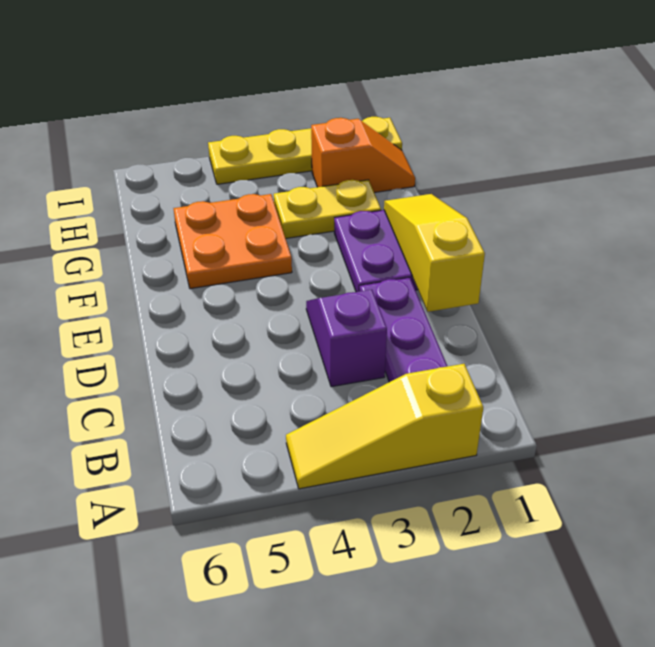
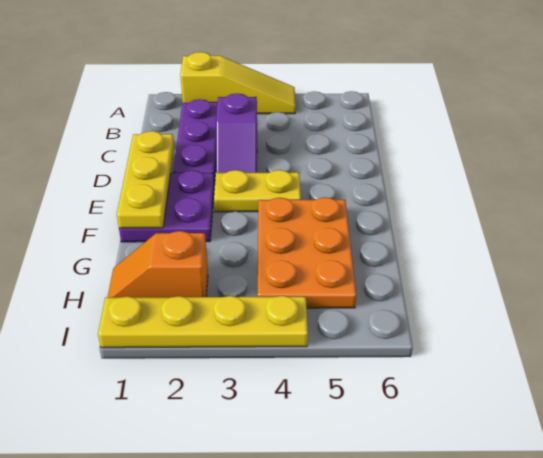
yellow slope D1:F1 level 2 top D -> yellow plate D1:F1 level 2
orange plate F4:G5 level 1 -> orange plate F4:H5 level 1
yellow plate G2:G3 level 1 -> yellow plate E3:E4 level 1

